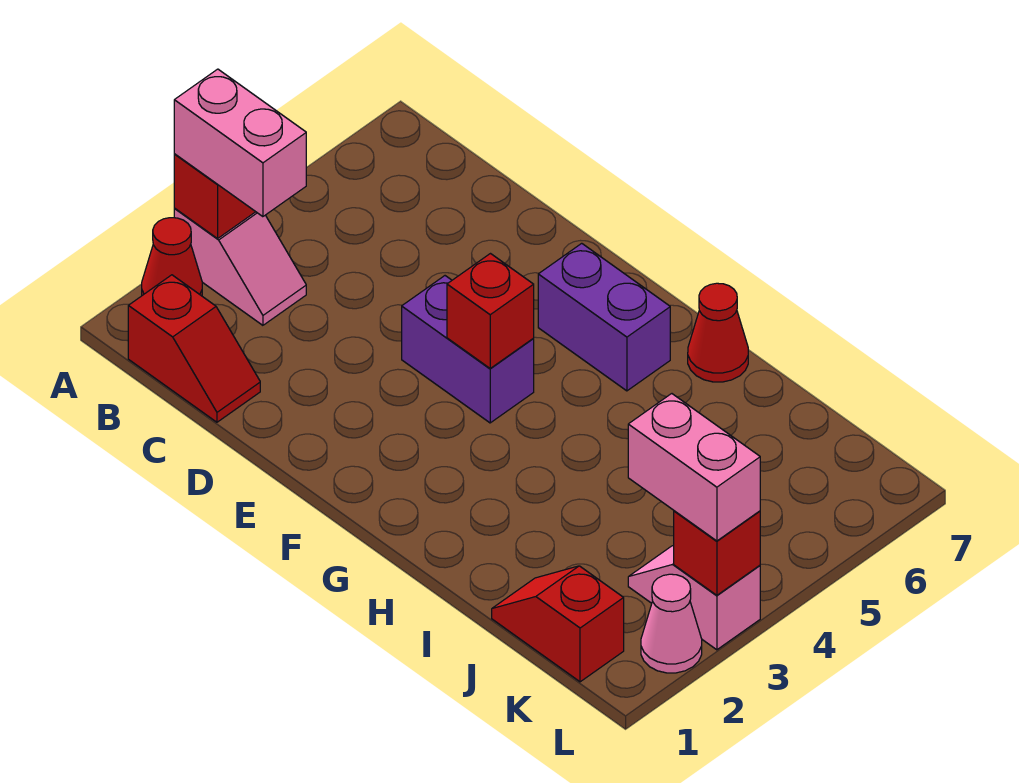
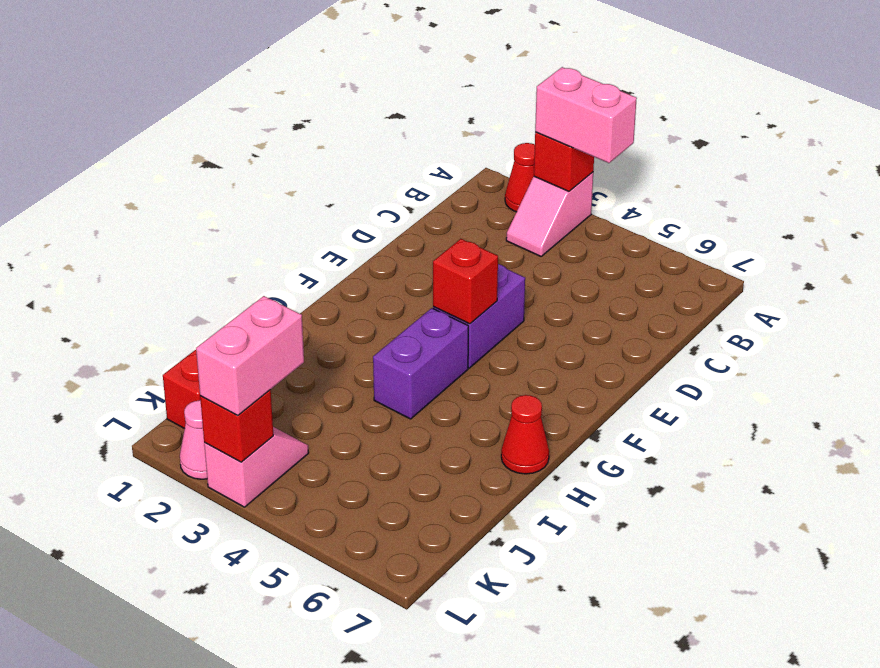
pink brick A3:B3 level 3 -> pink brick A3:A4 level 3
red slope B1:C1 level 1 top B -> none
purple brick F6:G6 level 1 -> purple brick G4:H4 level 1

